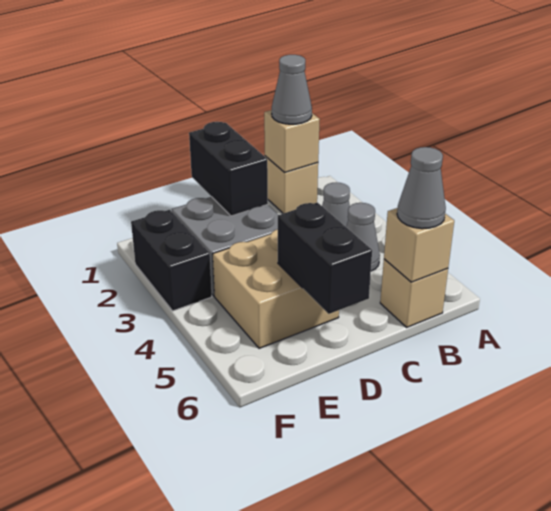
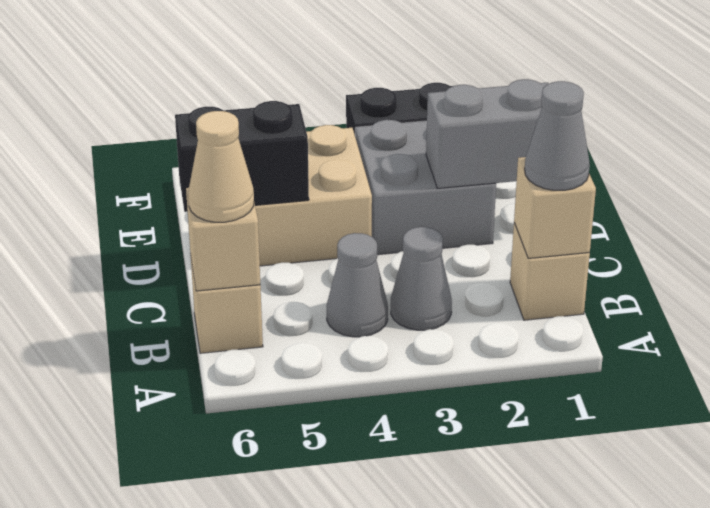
grey cone B6 level 3 -> tan cone B6 level 3
black brick D1:D2 level 2 -> grey brick D1:D2 level 2

